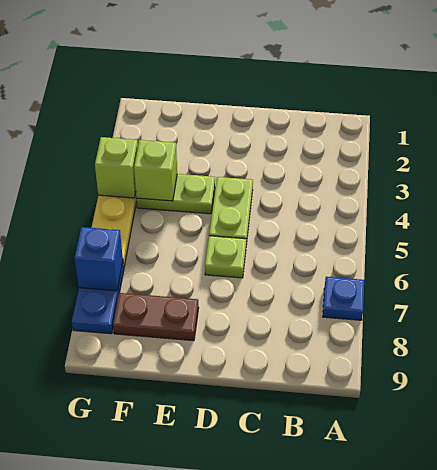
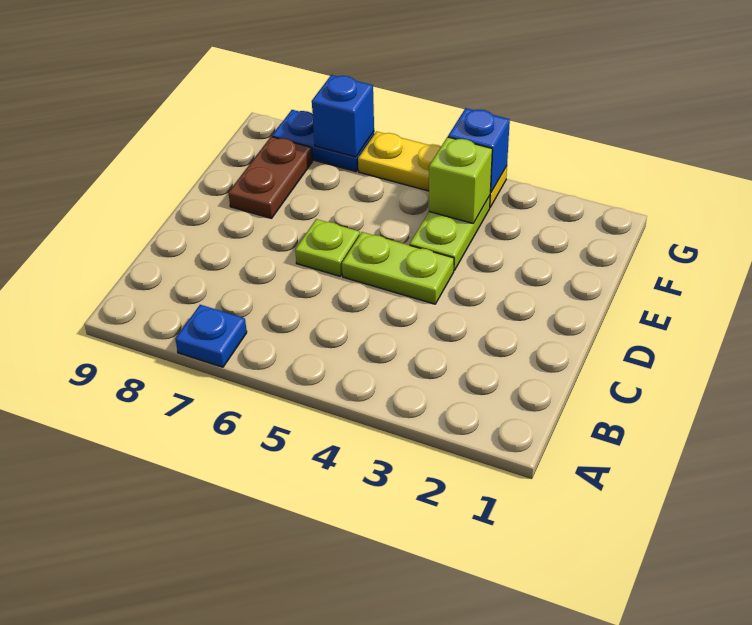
lime brick G4 level 2 -> blue brick G4 level 2

